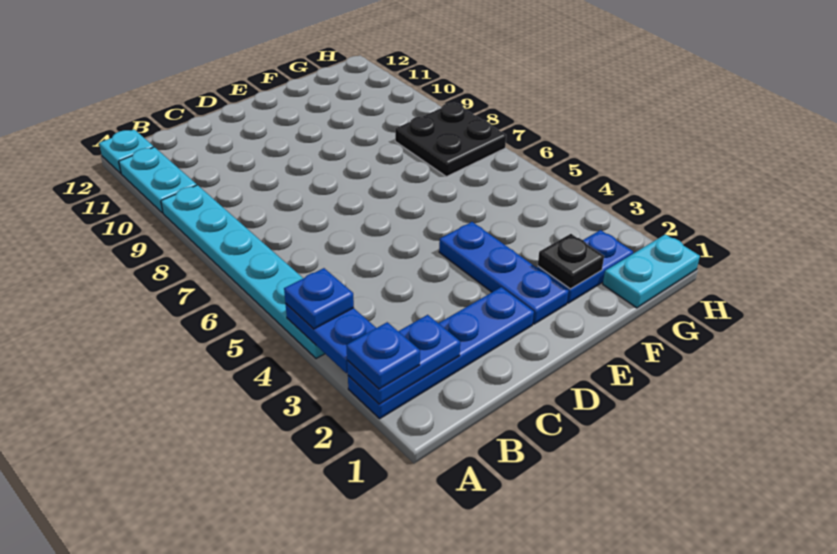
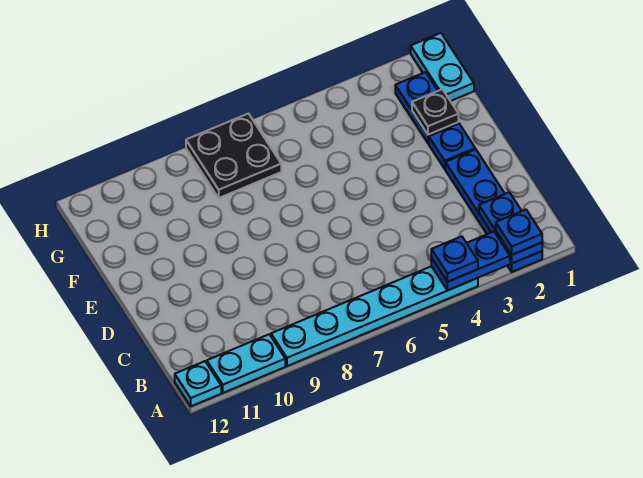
blue plate E2:E4 level 1 -> blue plate E2 level 1

